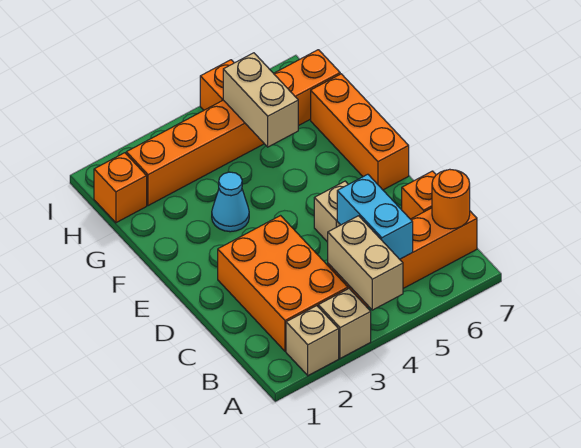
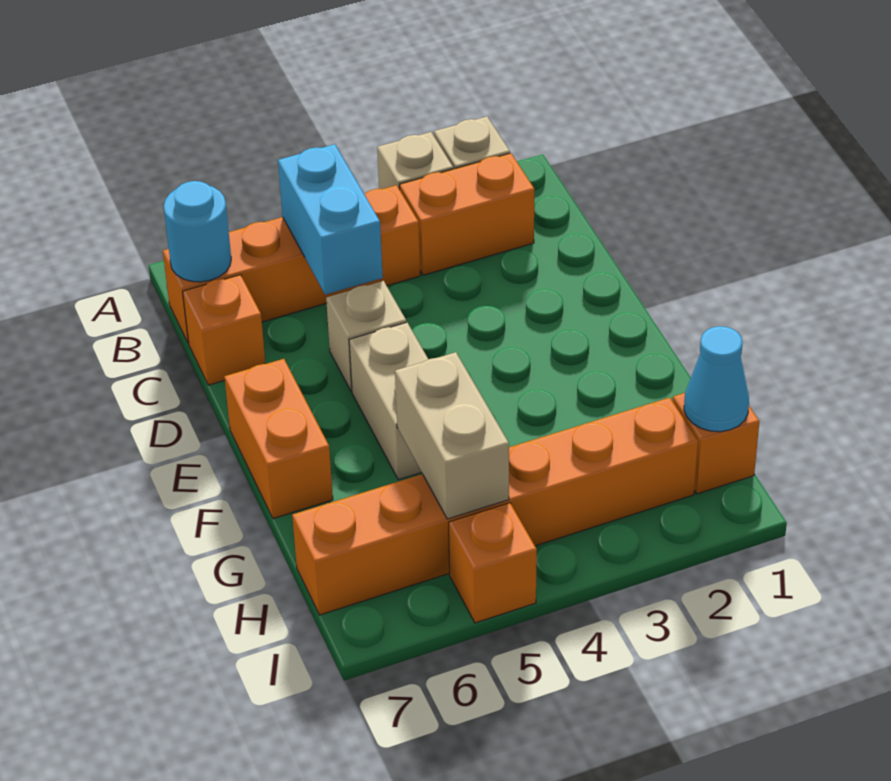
tan brick A4:B4 level 2 -> tan brick E5:F5 level 1
orange brick B2:D3 level 1 -> orange brick B2:B3 level 1
orange round brick B7 level 2 -> cyan round brick B7 level 2
orange brick E7:G7 level 1 -> orange brick E7:F7 level 1
cyan cone F3 level 1 -> cyan cone H1 level 2

